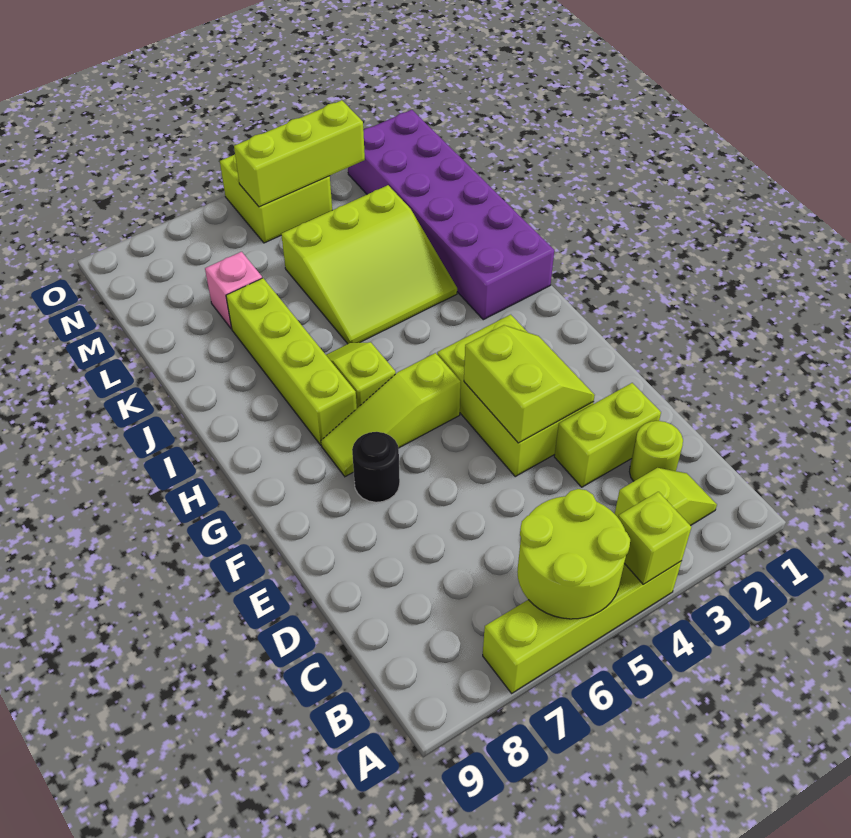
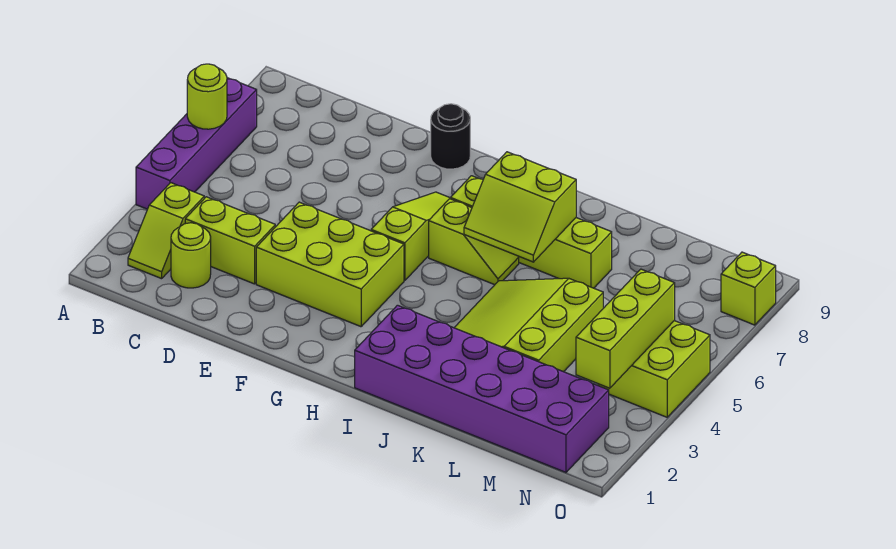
lime brick A4:A7 level 1 -> purple brick A4:A7 level 1
lime brick A4 level 2 -> lime brick O8 level 1
lime round brick A5:B6 level 2 -> lime round brick A6 level 2
lime brick D2:D3 level 1 -> lime brick C3:D3 level 1
lime slope E3:F4 level 2 top 4 -> lime slope I6:J7 level 2 top 7
black round brick F7 level 1 -> black round brick F9 level 1
pink brick L7 level 1 -> none

